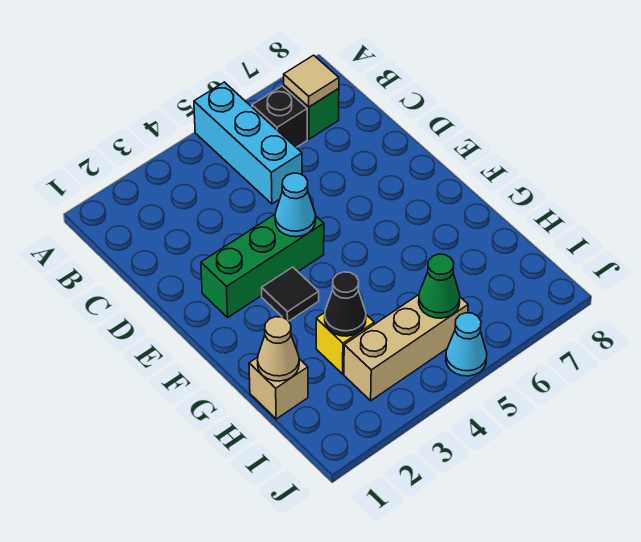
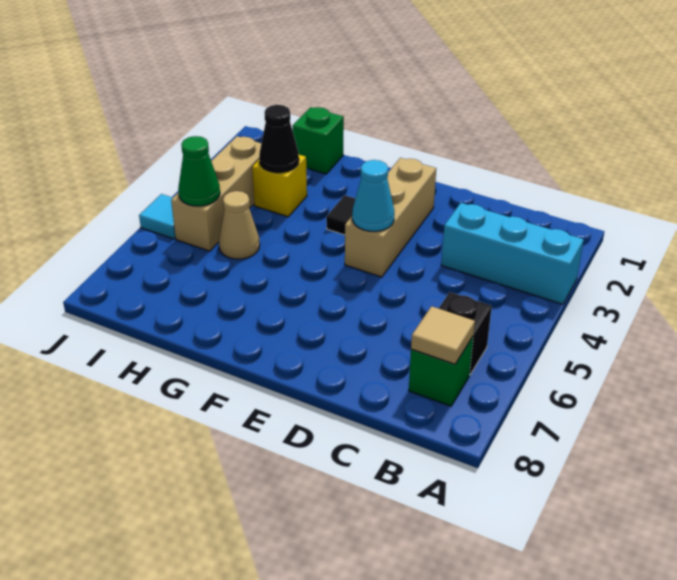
cyan brick A5:C5 level 1 -> cyan brick A3:C3 level 1
green brick E2:E4 level 1 -> tan brick E2:E4 level 1
tan brick H1 level 1 -> green brick H1 level 1
tan cone H1 level 2 -> tan cone H5 level 1
cyan cone J5 level 1 -> cyan tile J5 level 1

